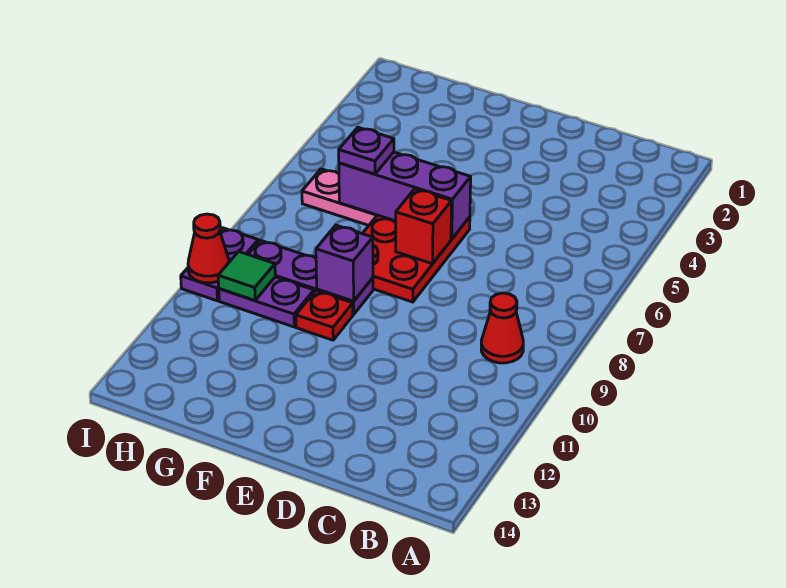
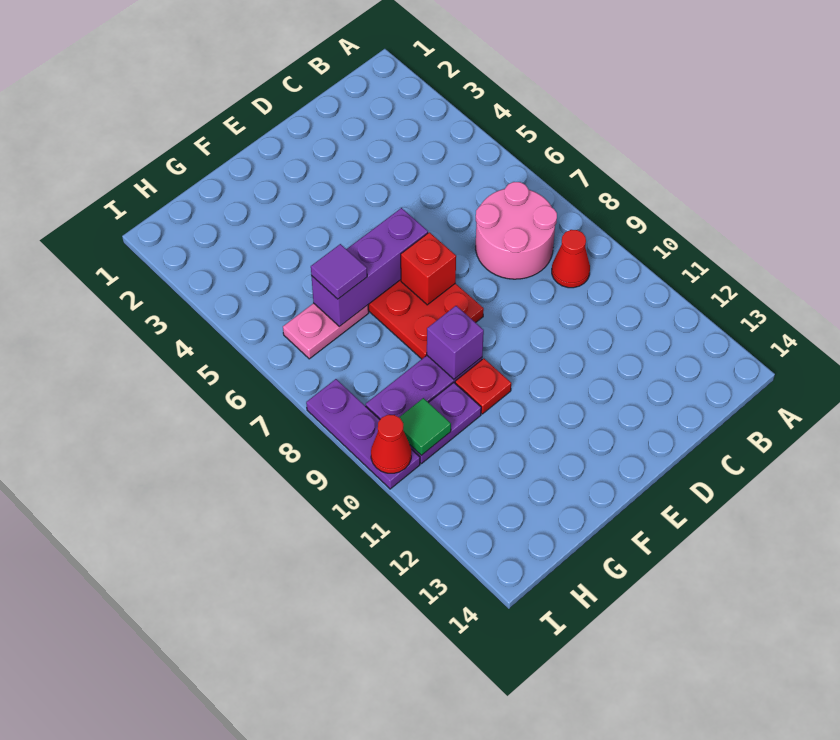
none -> pink round brick B7:C8 level 1
purple plate G6 level 3 -> purple tile G6 level 3
purple plate I9:I10 level 1 -> purple plate I8:I10 level 1

